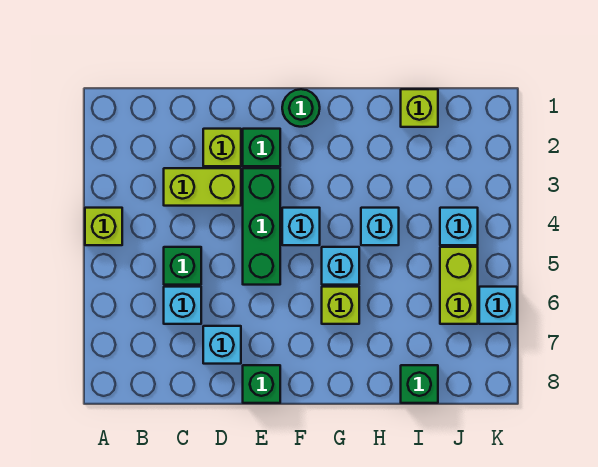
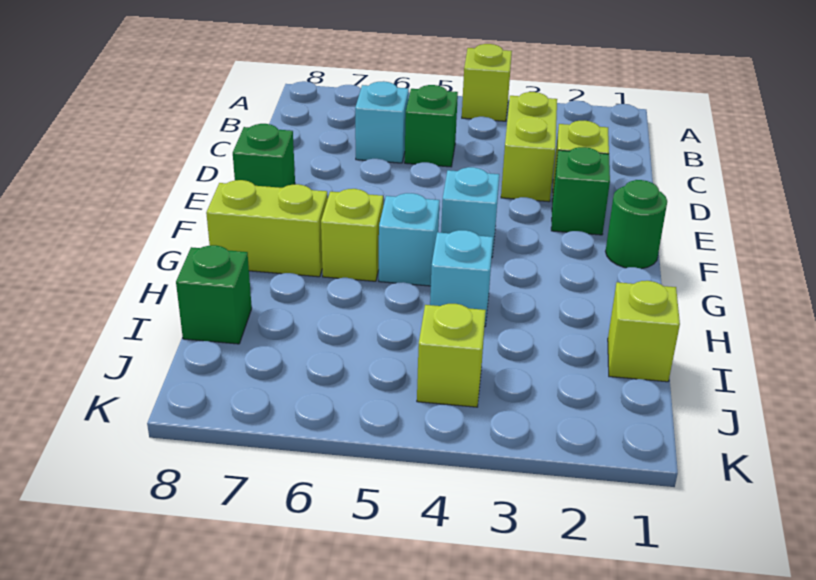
cyan brick D7 level 1 -> none
green brick E3:E5 level 1 -> none
cyan brick J4 level 1 -> lime brick J4 level 1
lime brick J5:J6 level 1 -> lime brick G7:G8 level 1
cyan brick K6 level 1 -> none

